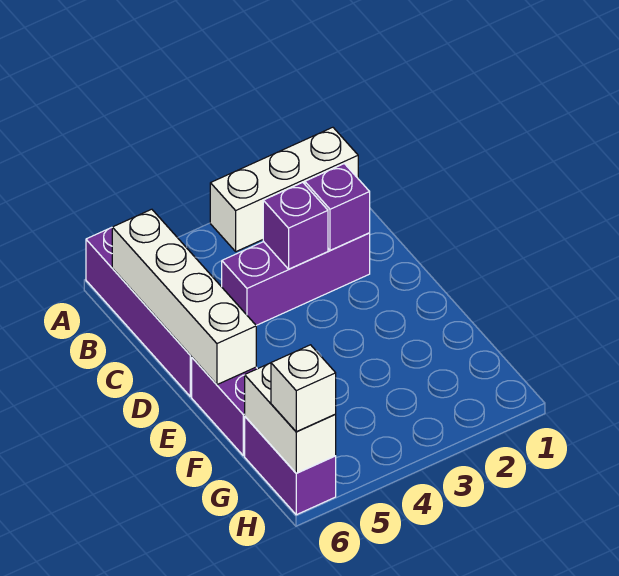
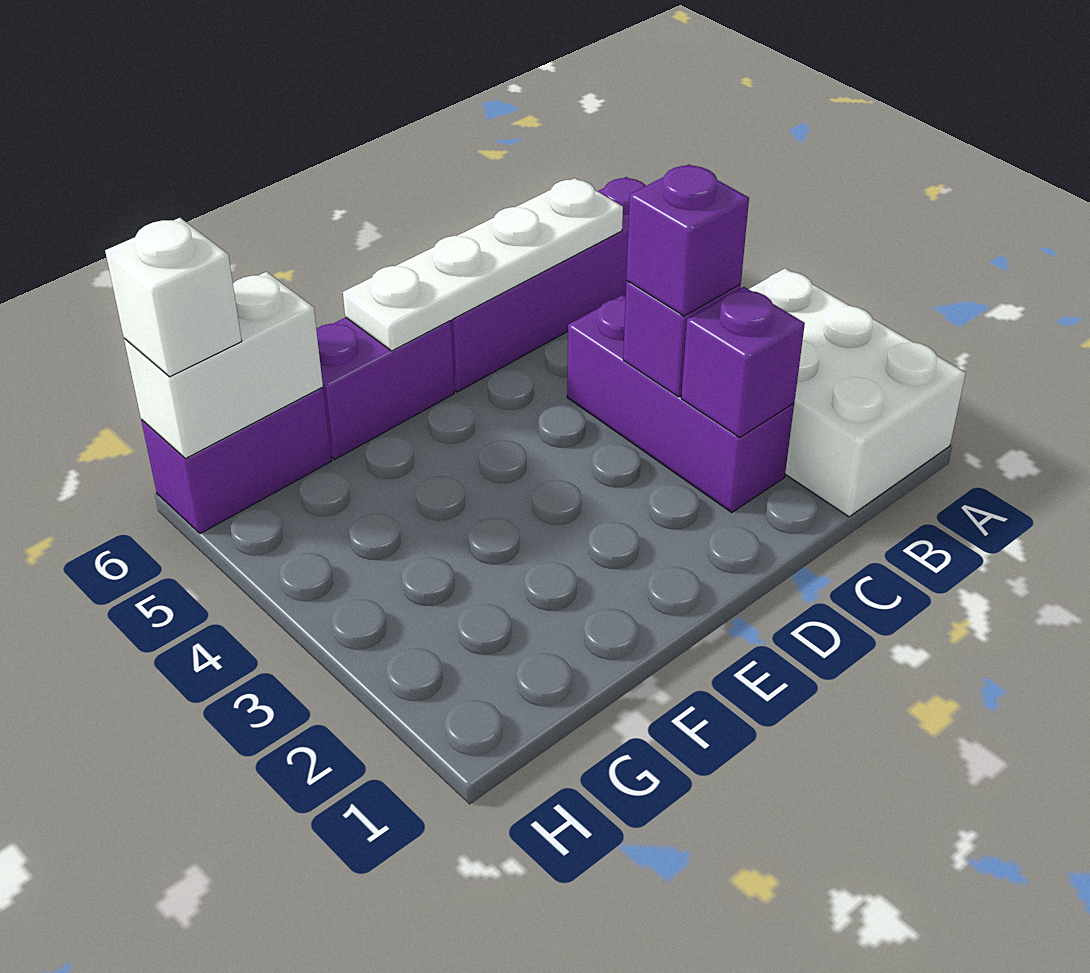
white brick A1:A3 level 1 -> white brick A1:B3 level 1
white brick B6:E6 level 2 -> white plate B6:E6 level 2
none -> purple brick C3 level 3

